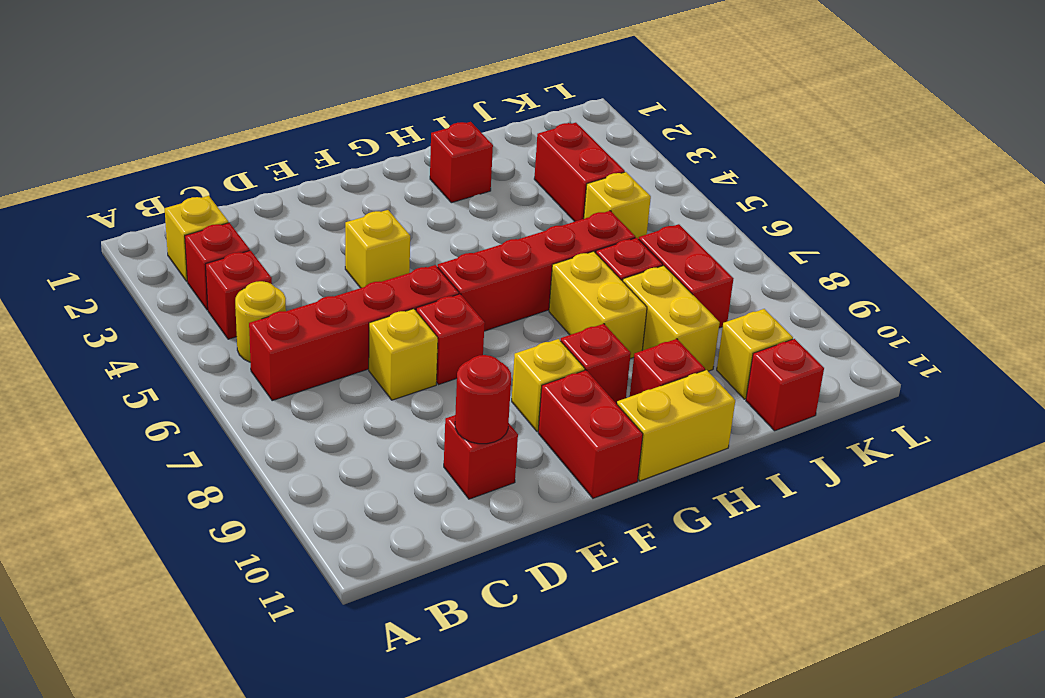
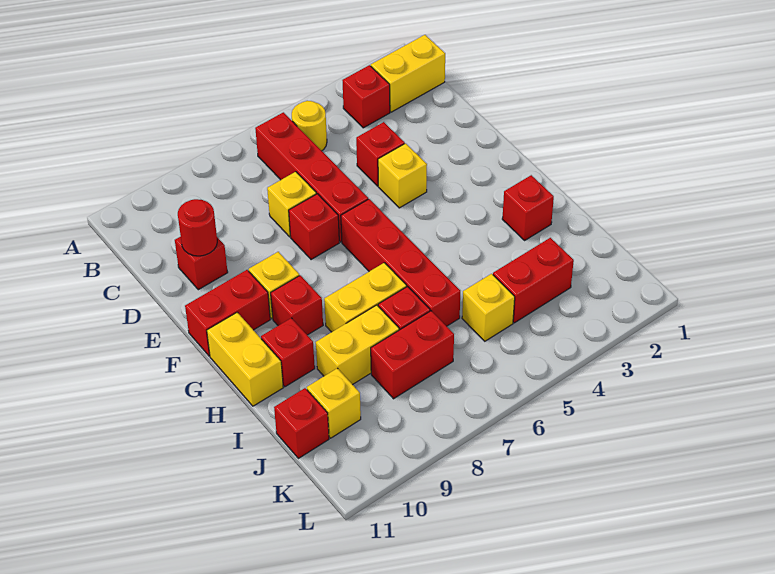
yellow brick B2 level 1 -> yellow brick B1:B2 level 1
red brick B4 level 1 -> red brick D4 level 1

